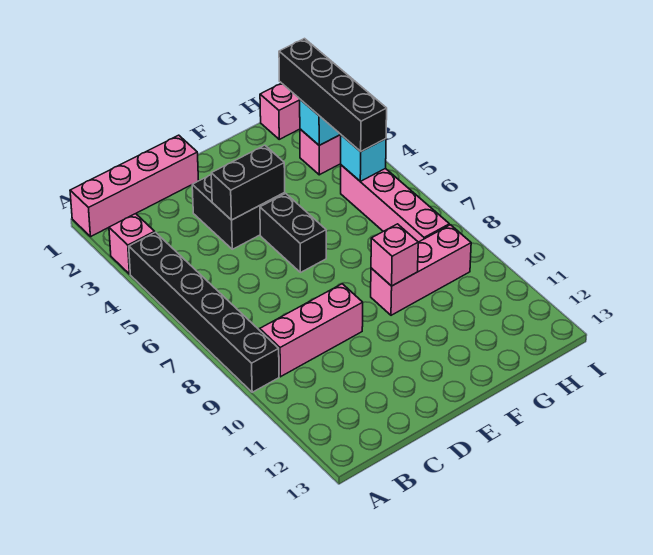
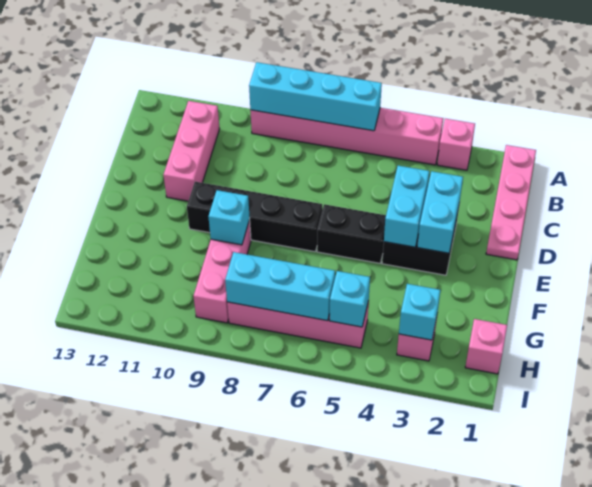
pink brick A1:D1 level 1 -> pink plate A1:D1 level 1
black brick A4:A9 level 1 -> pink brick A4:A9 level 1
none -> cyan brick A6:A9 level 2
pink brick B9:D9 level 1 -> pink brick B11:D11 level 1
none -> cyan brick D3:E3 level 2
black brick D4:E4 level 2 -> cyan brick D4:E4 level 2
pink brick F9 level 2 -> cyan brick F9 level 2
black brick H2:H5 level 3 -> black brick E7:E10 level 1
none -> cyan brick H6:H8 level 2

